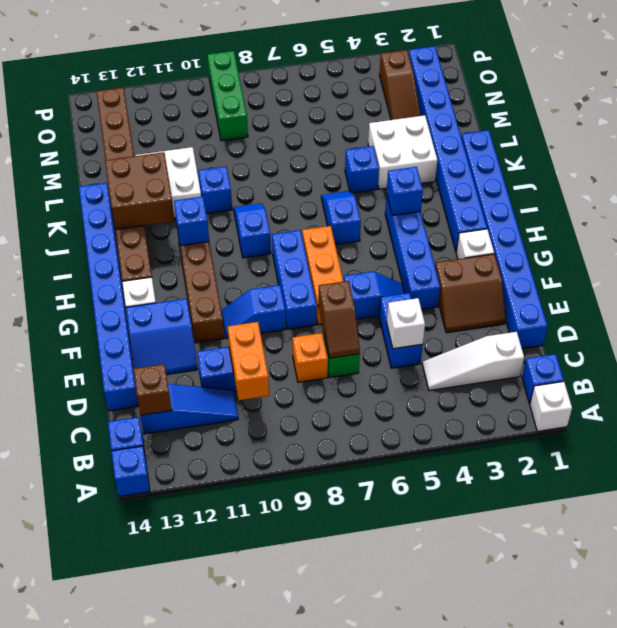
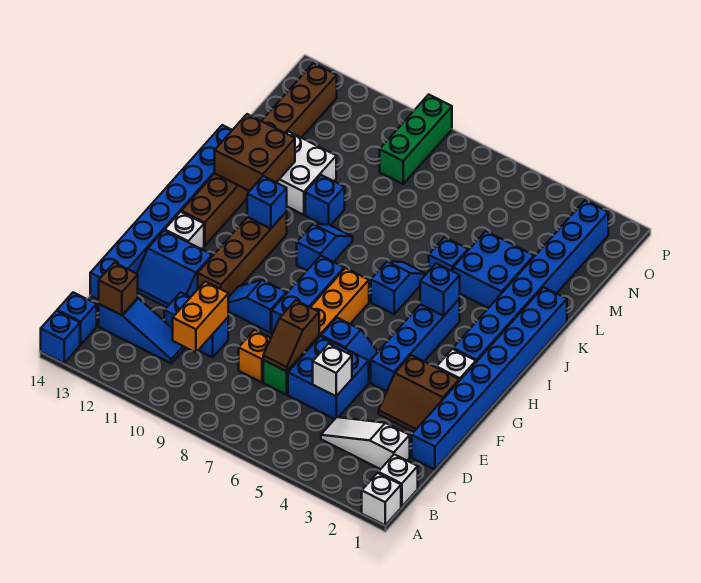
blue brick B1 level 1 -> white brick B1 level 1
blue brick D5:E5 level 1 -> blue brick D5:E6 level 1
white brick K3:L4 level 1 -> blue brick K3:L4 level 1
brown slope M3:O3 level 1 top O -> none

